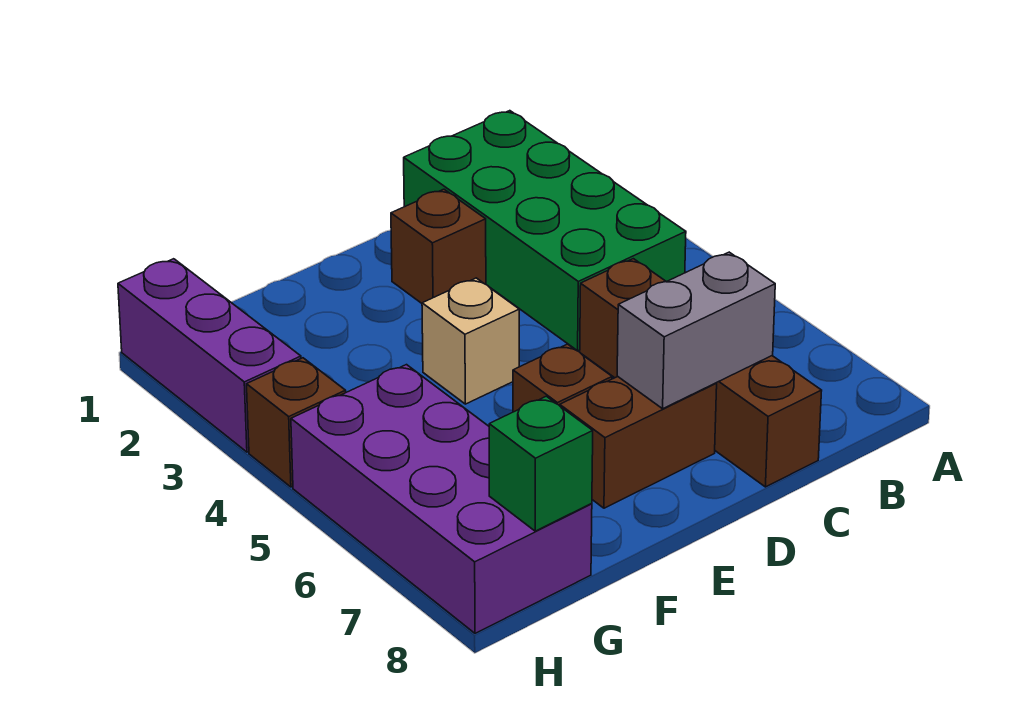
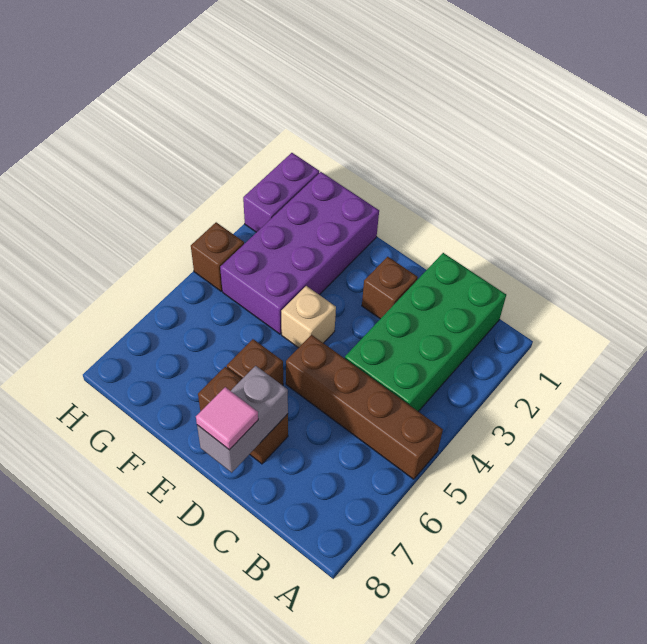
brown brick C5:C8 level 1 -> brown brick A5:D5 level 1
grey brick C7:D7 level 2 -> grey brick D7:D8 level 2
none -> pink tile D8 level 3
purple brick G5:H8 level 1 -> purple brick F1:G4 level 1
green brick G8 level 2 -> none
purple brick H1:H3 level 1 -> purple brick H1:H2 level 1

